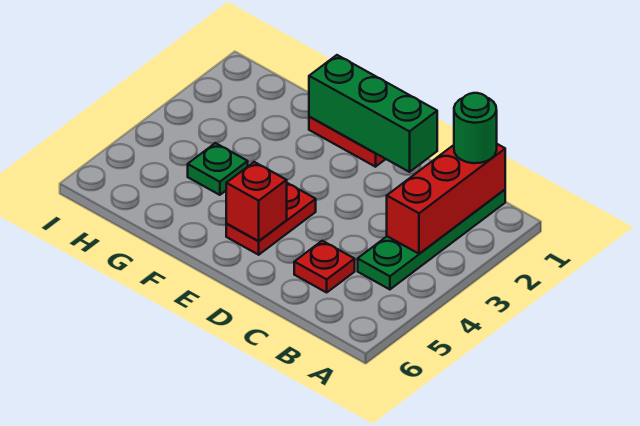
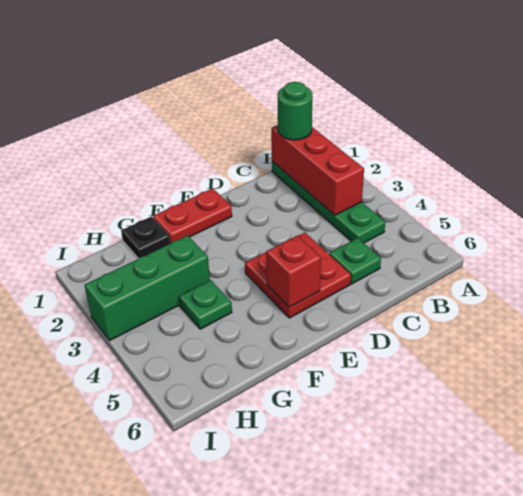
red plate C5 level 1 -> green plate C5 level 1
green brick D1:F1 level 2 -> green brick G3:I3 level 1
red plate E4:E5 level 1 -> red plate D4:E5 level 1
none -> black plate G1 level 1

